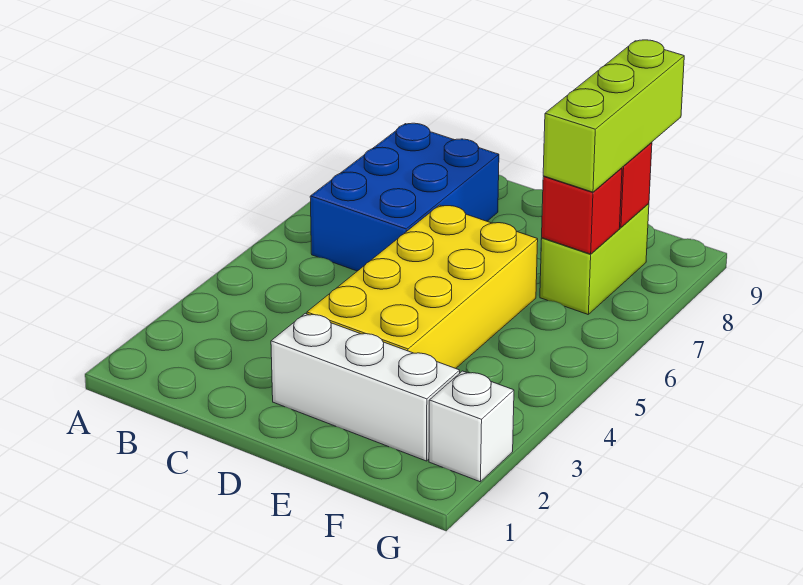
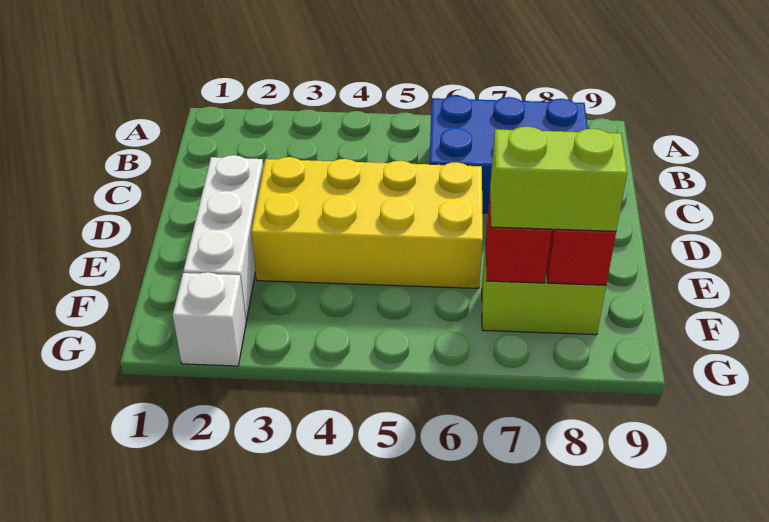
lime brick F7:F9 level 3 -> lime brick F7:F8 level 3

